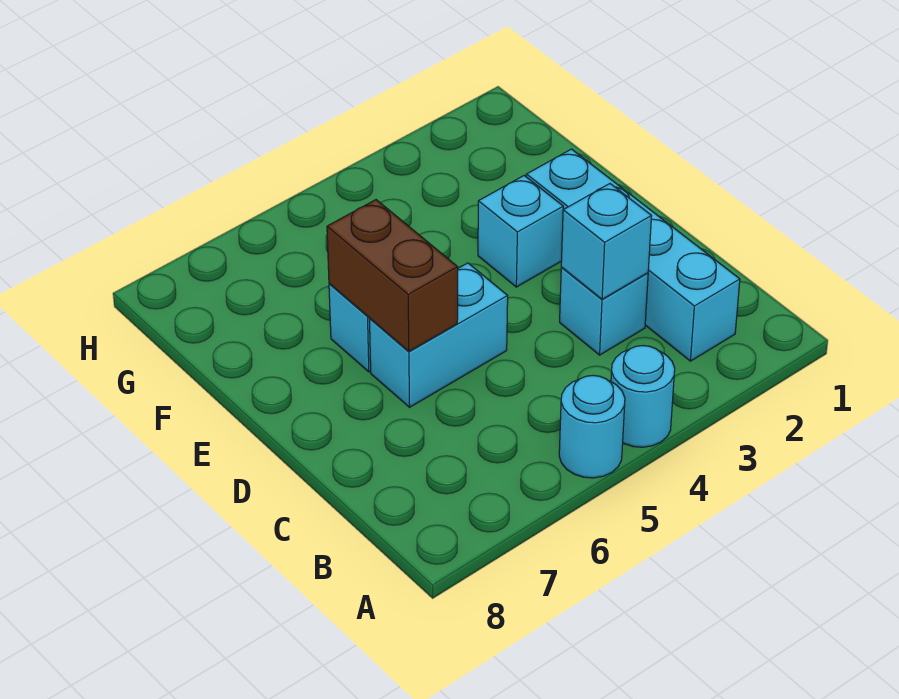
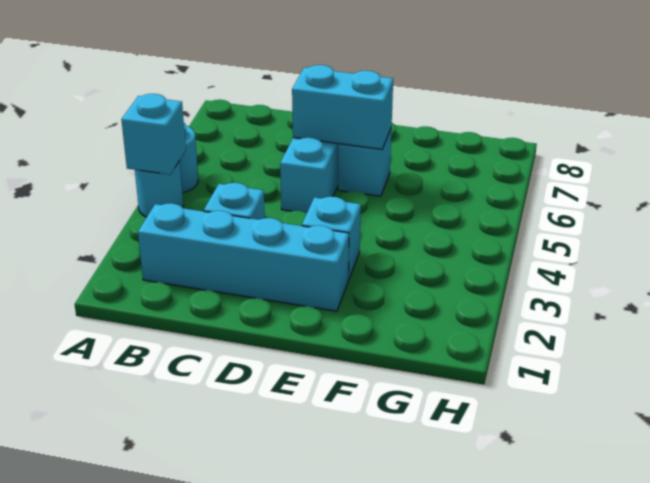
cyan brick C3 level 2 -> cyan brick A4 level 2
brown brick D6:E6 level 2 -> cyan brick D6:E6 level 2

